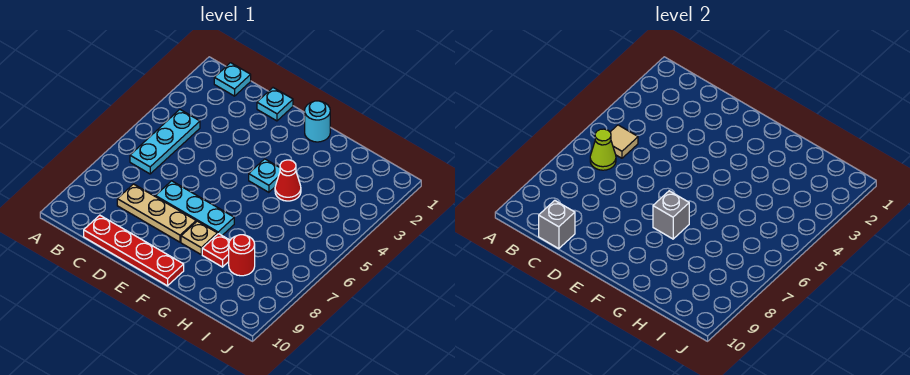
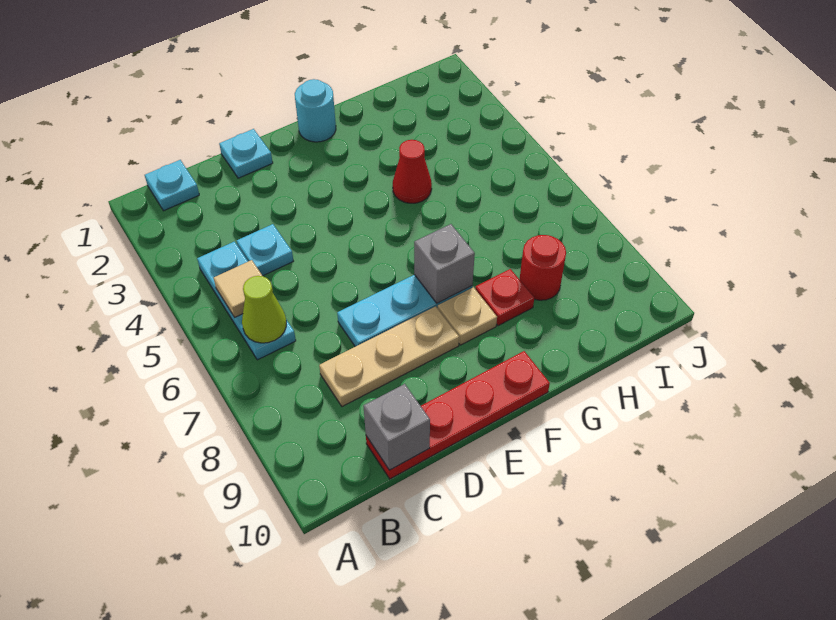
cyan plate F4 level 1 -> cyan plate C4 level 1

